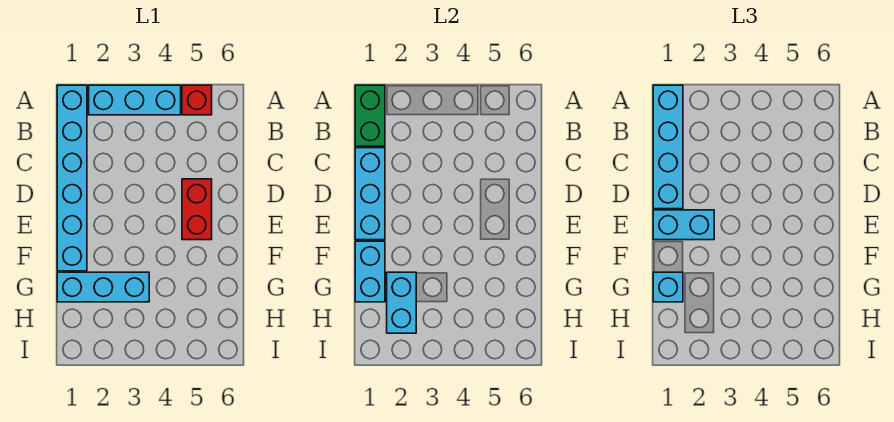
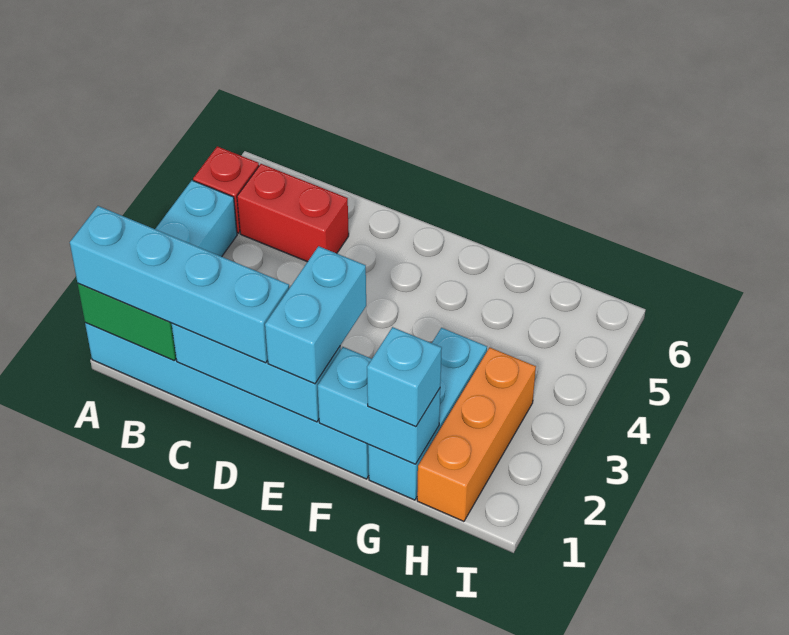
red brick D5:E5 level 1 -> red brick B5:C5 level 1
cyan brick G2:H2 level 2 -> none
none -> orange brick H1:H3 level 1

